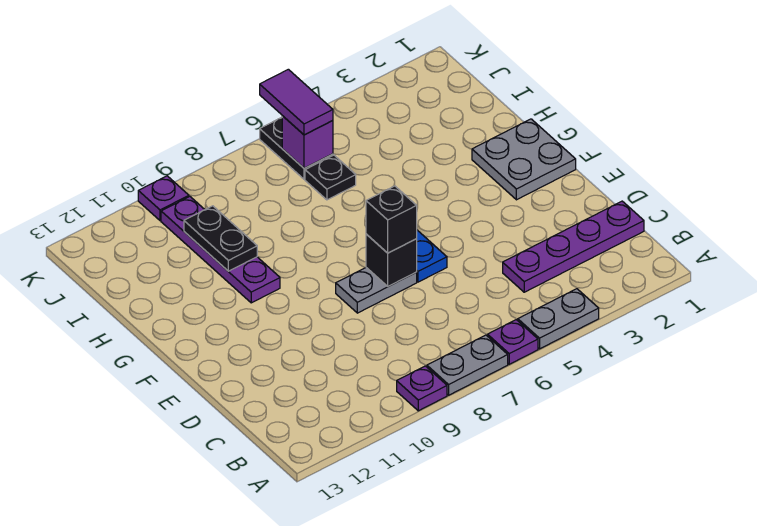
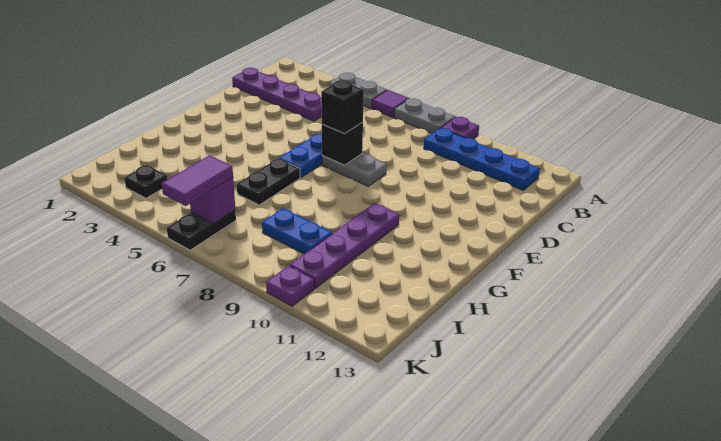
purple plate A6 level 1 -> purple tile A6 level 1
none -> blue plate B9:B12 level 1
grey plate F1:G2 level 1 -> none
black plate H10:I10 level 2 -> black plate G6:H6 level 1
black plate I6 level 1 -> black plate J3 level 1
none -> blue plate I8:I9 level 1

